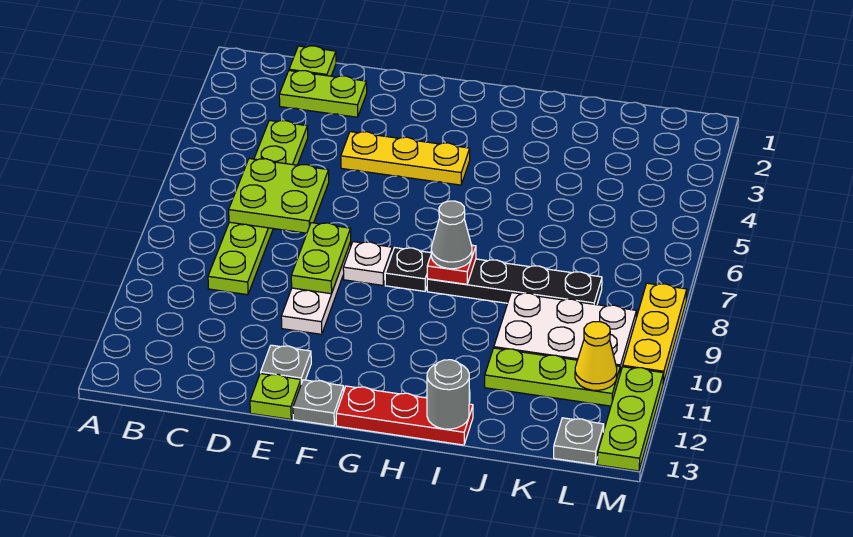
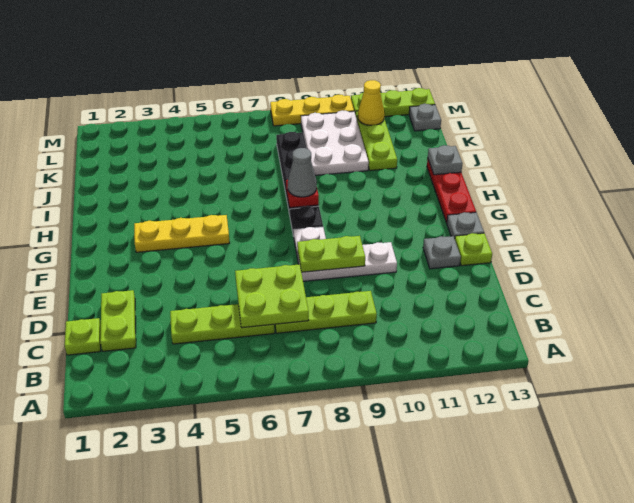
yellow plate E4:G4 level 1 -> yellow plate G3:G5 level 1
grey round brick I13 level 2 -> grey plate I13 level 2

